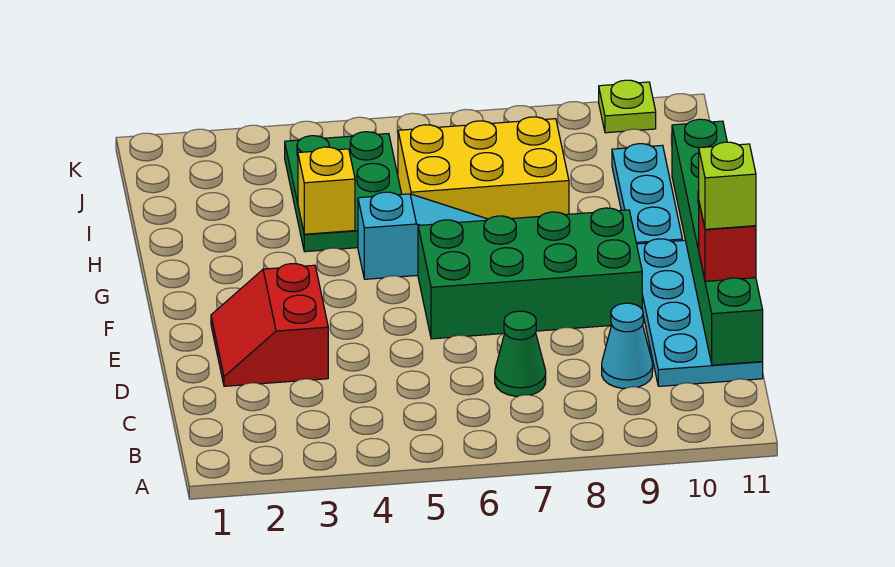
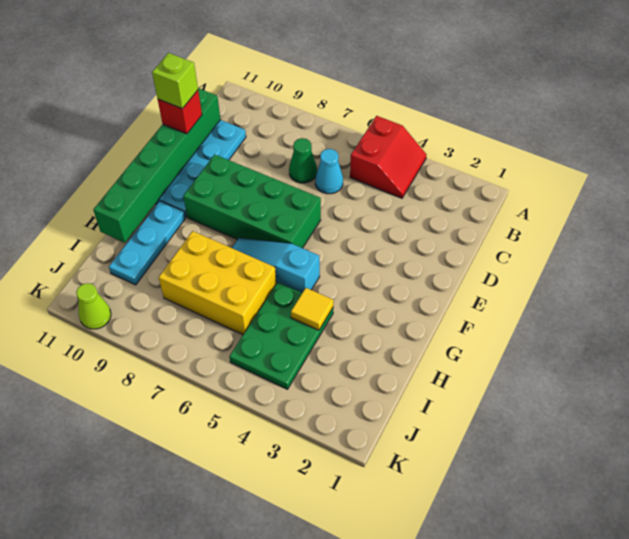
cyan cone C9 level 1 -> cyan cone C6 level 1
red slope D2:E3 level 1 top 3 -> red slope A4:B5 level 1 top 5
yellow brick H4 level 2 -> yellow tile H4 level 2
lime plate K10 level 1 -> lime cone K10 level 1

